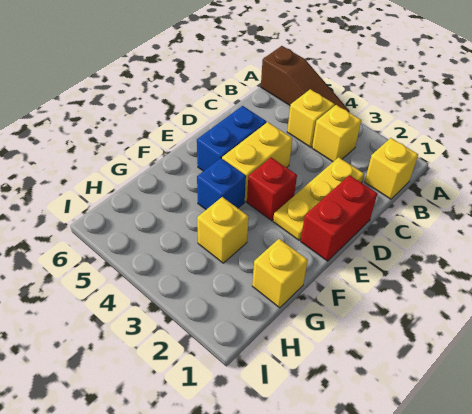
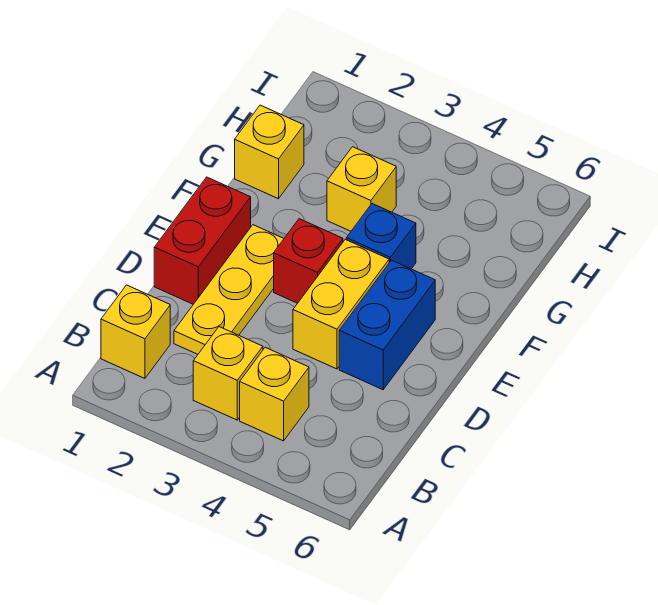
brown slope A4:A6 level 1 top 6 -> none

